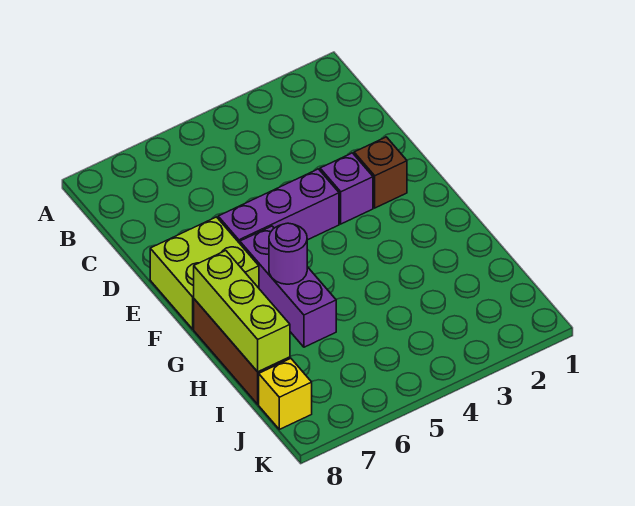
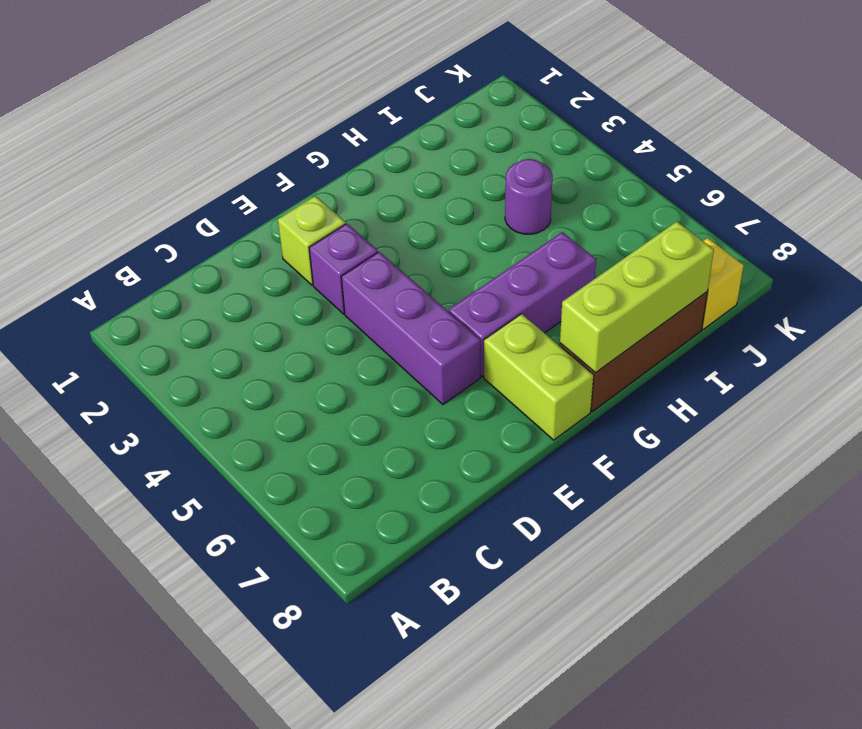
brown brick E2 level 1 -> lime brick E2 level 1
lime brick E7:F8 level 1 -> lime brick F7:F8 level 1
purple round brick G6 level 2 -> purple round brick I4 level 1

